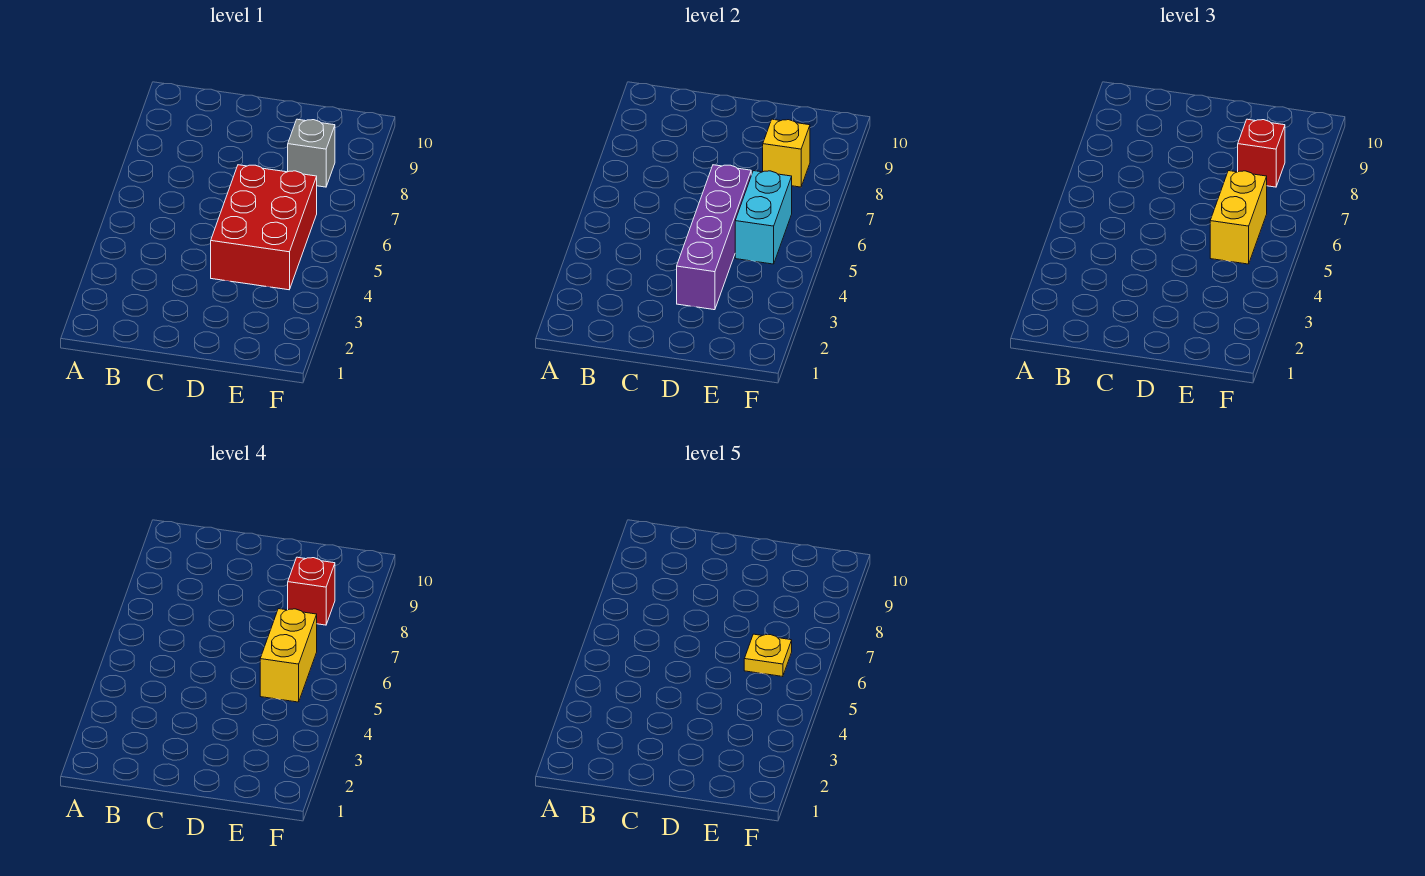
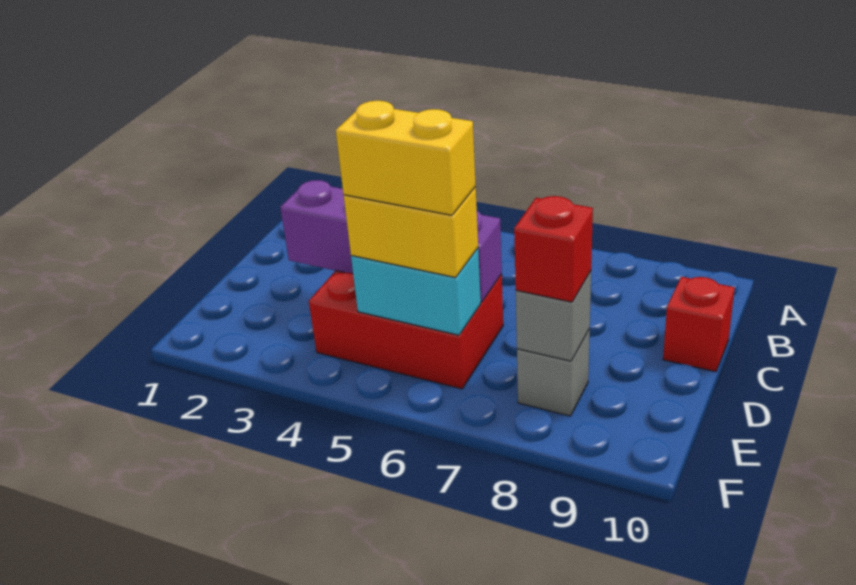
yellow plate E6 level 5 -> none
yellow brick E8 level 2 -> grey brick E8 level 2
red brick E8 level 4 -> red brick C10 level 1

